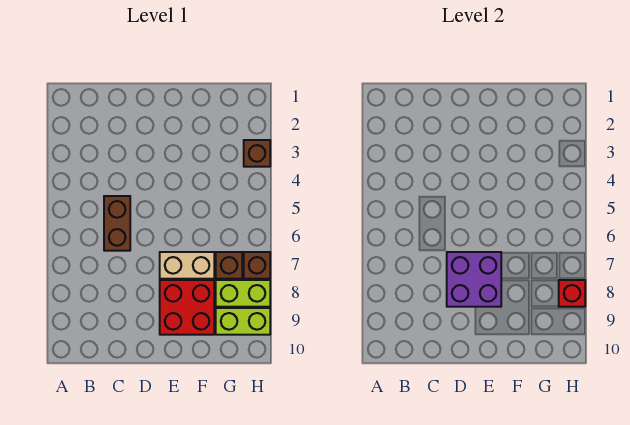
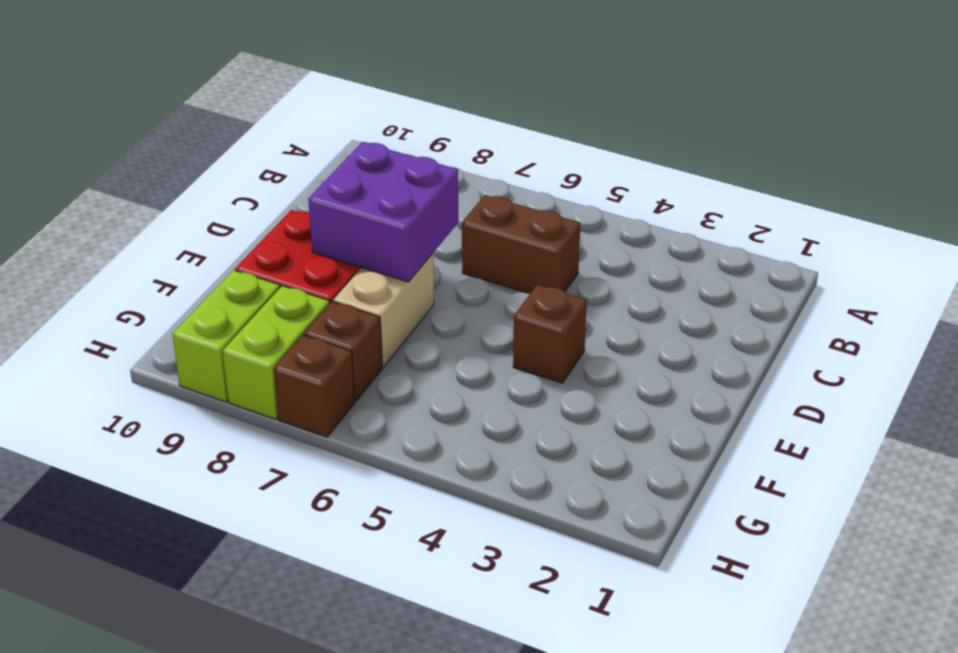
brown brick H3 level 1 -> brown brick E4 level 1
red brick H8 level 2 -> none

